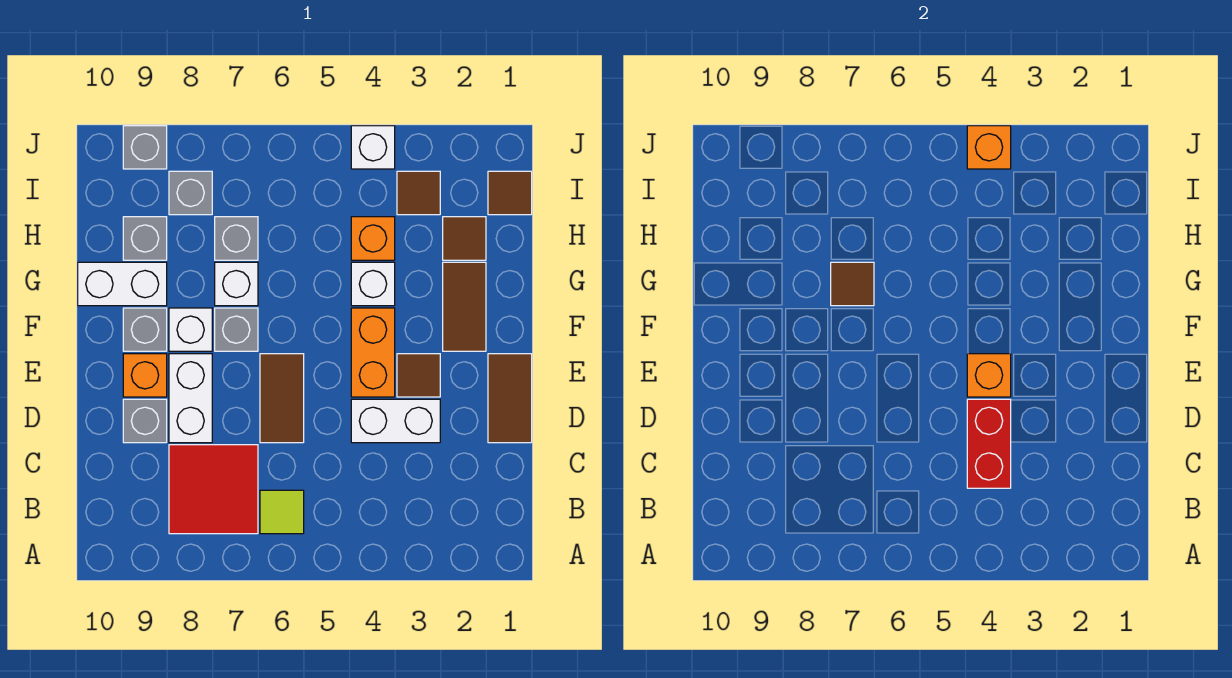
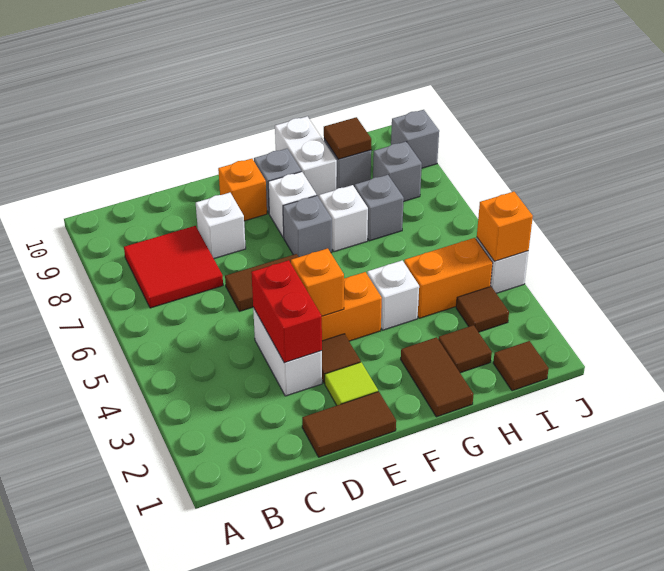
lime tile B6 level 1 -> lime tile E2 level 1
red brick C4:D4 level 2 -> red brick D3:D4 level 2
white brick D8:E8 level 1 -> white brick D8 level 1
grey brick D9 level 1 -> none
brown tile F2:G2 level 1 -> brown tile G1:G2 level 1
brown tile G7 level 2 -> brown tile H9 level 2
orange brick H4 level 1 -> orange brick H4:I4 level 1

